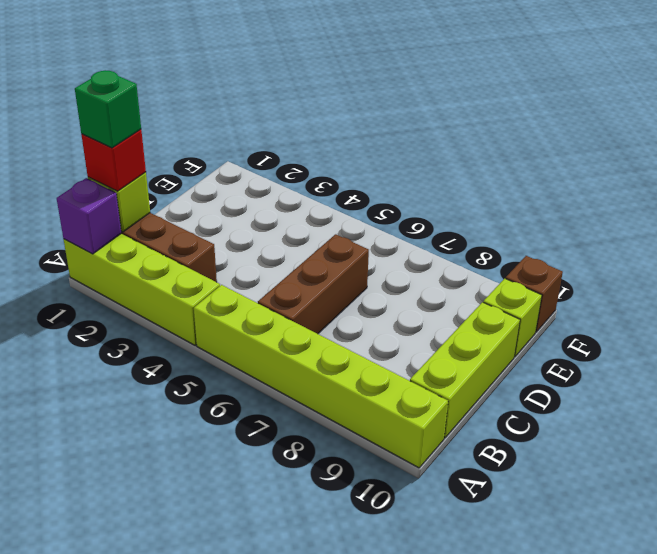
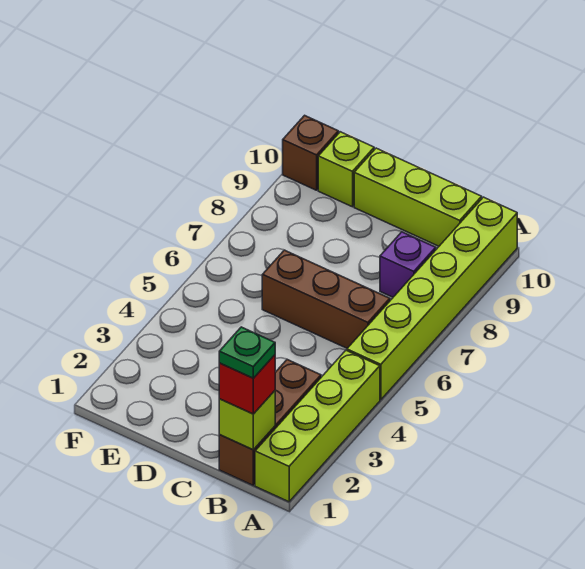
purple brick A1 level 2 -> purple brick B8 level 1
green brick B1 level 4 -> green plate B1 level 4

